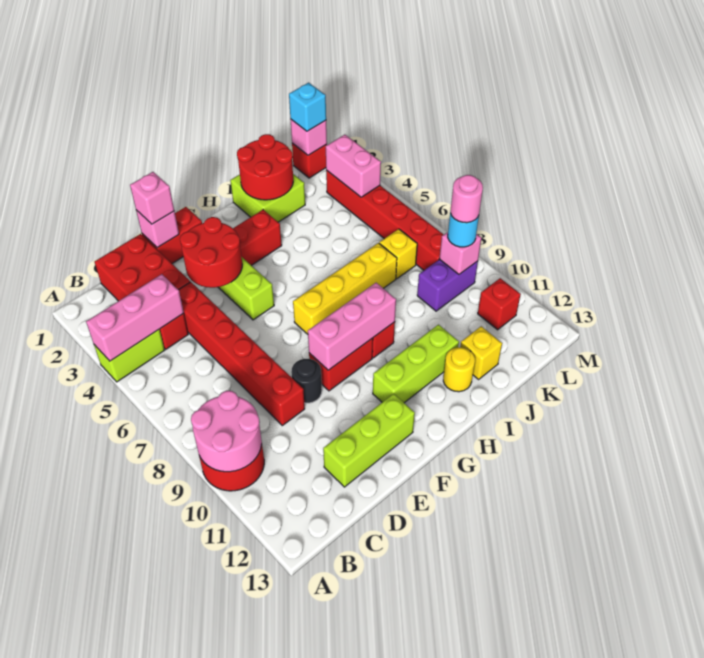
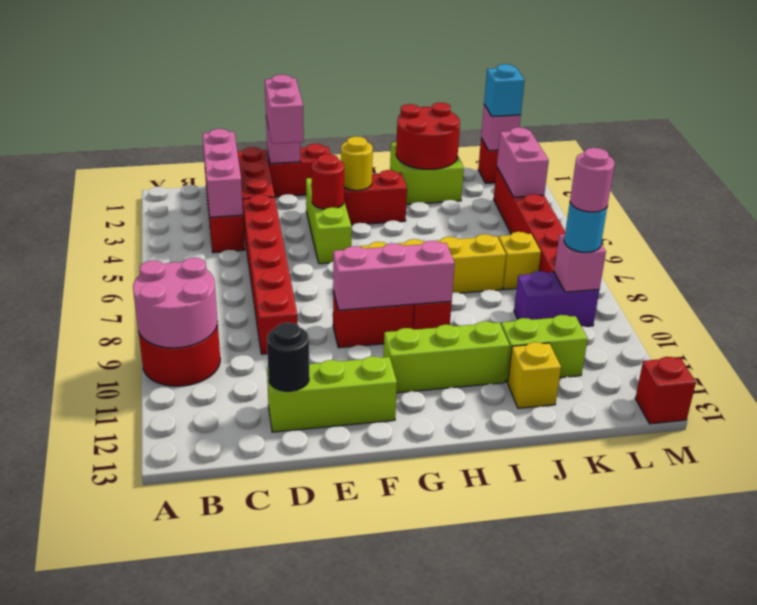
lime brick A4:B4 level 1 -> lime brick J11:K11 level 1
pink brick A4:C4 level 2 -> pink brick C2:C4 level 2
pink brick E1 level 3 -> pink brick E1:E2 level 3
red round brick E3:F4 level 2 -> red round brick F4 level 2
black round brick E9 level 1 -> black round brick D12 level 2
yellow round brick I12 level 1 -> yellow round brick G3 level 2
red brick L11 level 1 -> red brick M13 level 1

